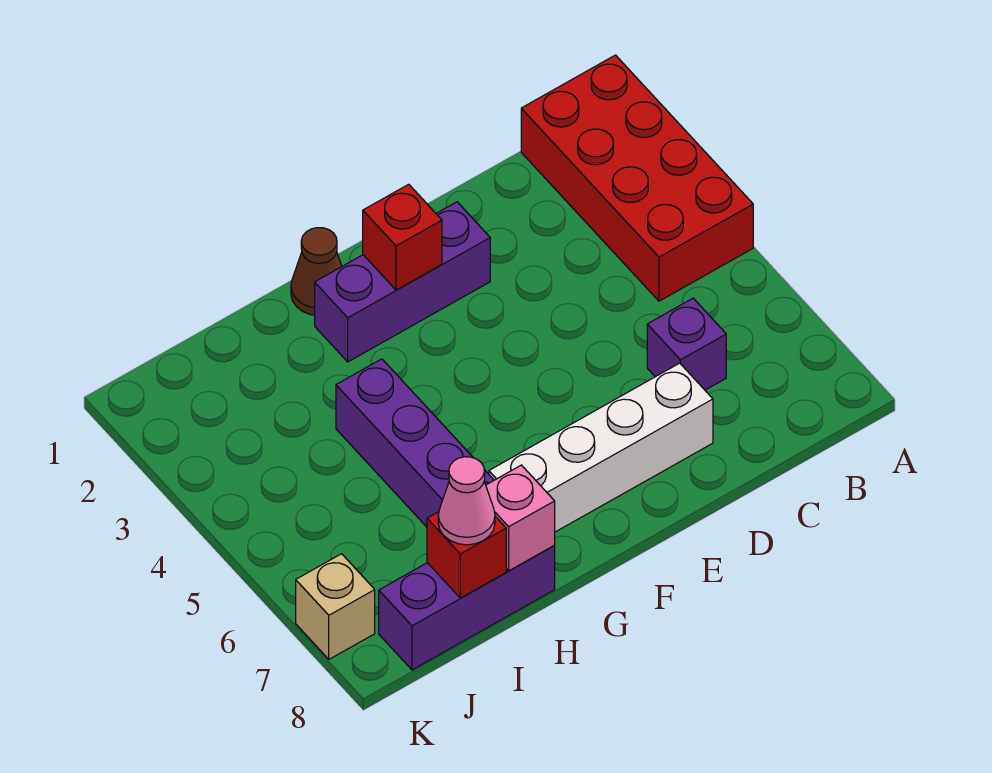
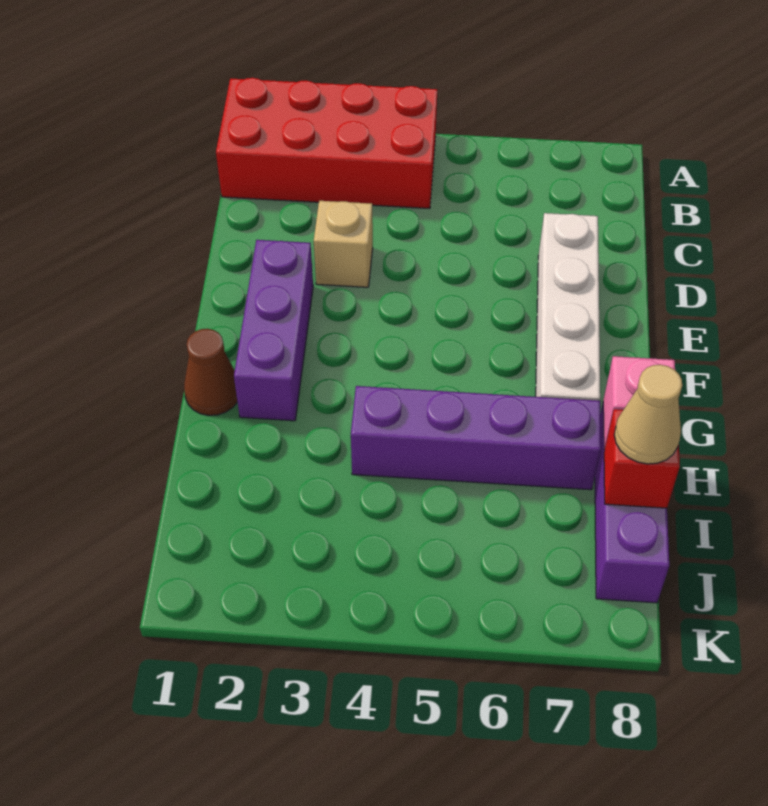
purple brick C6 level 1 -> none
red brick F2 level 2 -> none
pink cone I8 level 3 -> tan cone I8 level 3
tan brick K7 level 1 -> tan brick D3 level 1

